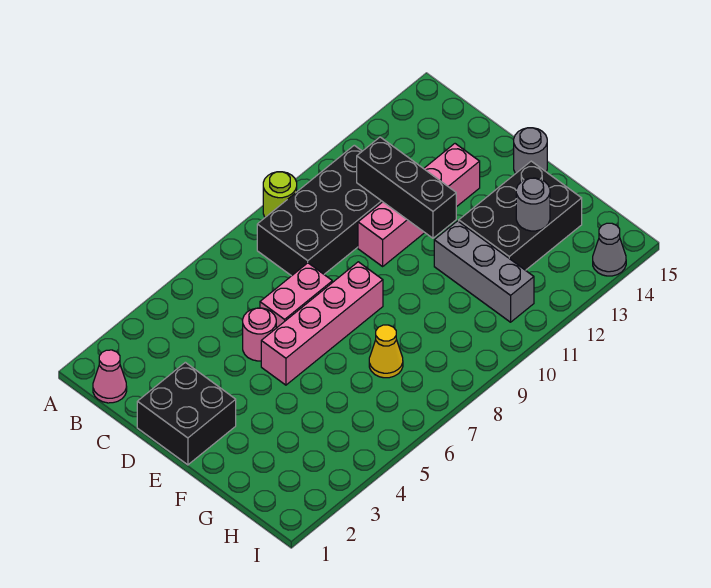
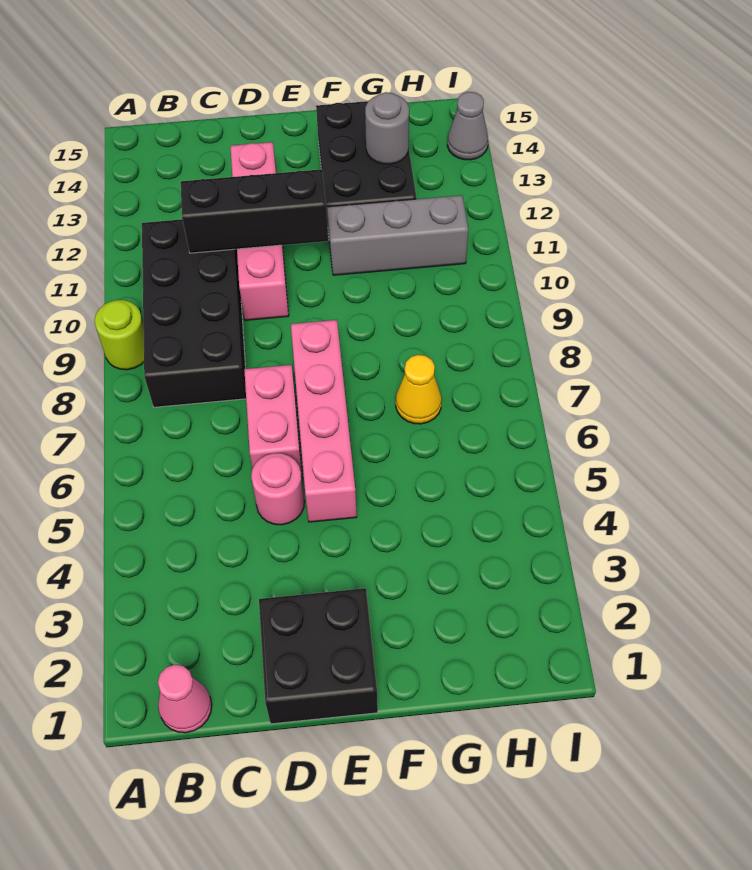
grey round brick E15 level 1 -> none

